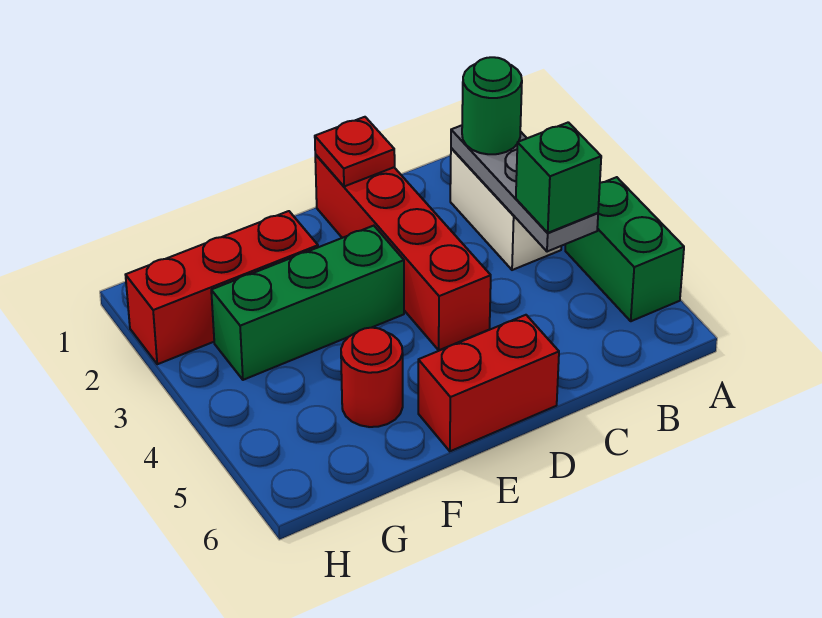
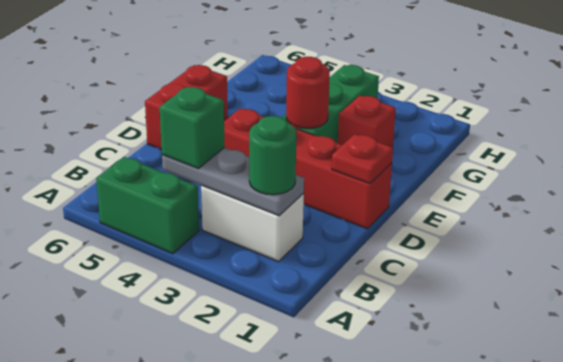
red brick F2:H2 level 1 -> red brick F2 level 1
red round brick F5 level 1 -> red round brick E3 level 2

